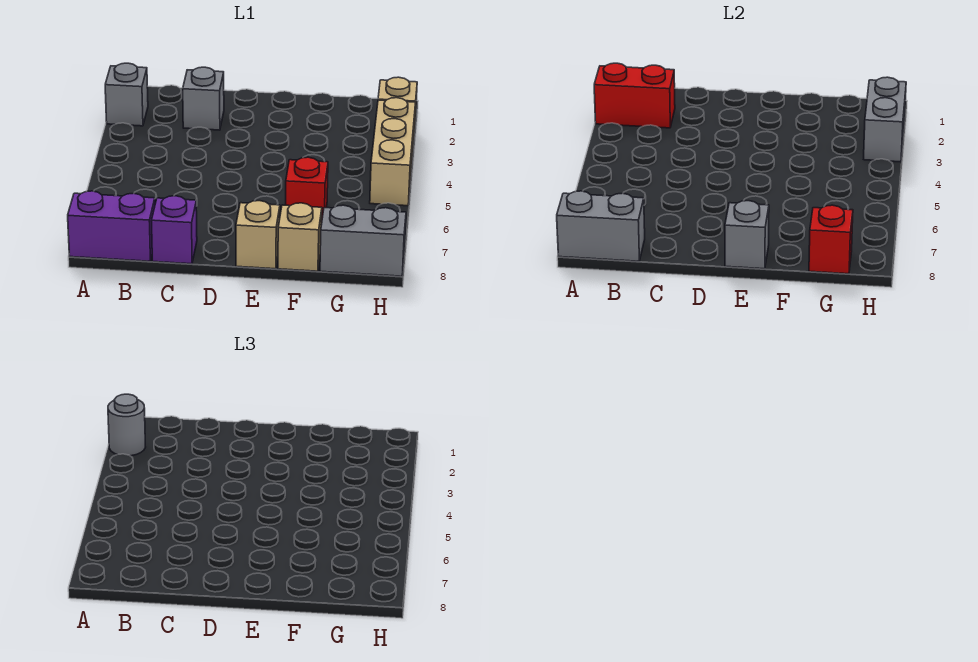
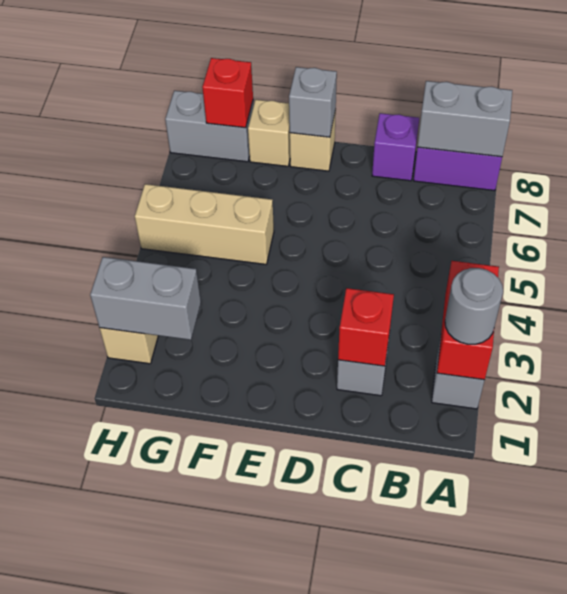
red brick A2:B2 level 2 -> red brick A2:A3 level 2
red brick F6 level 1 -> red brick C2 level 2
grey brick H2:H3 level 2 -> grey brick G2:H2 level 2
tan brick H3:H5 level 1 -> tan brick F5:H5 level 1

